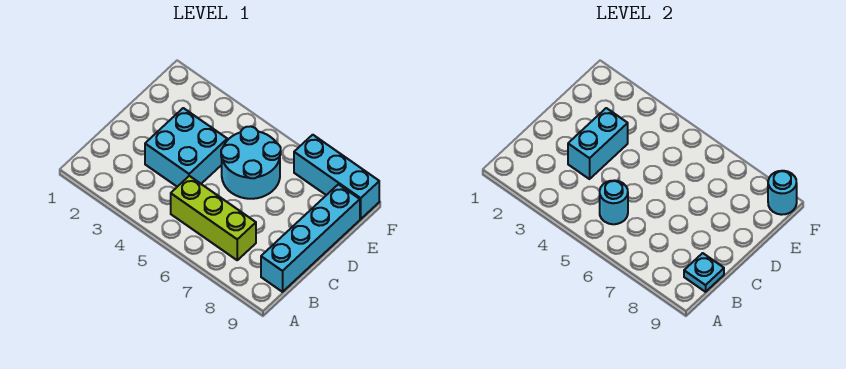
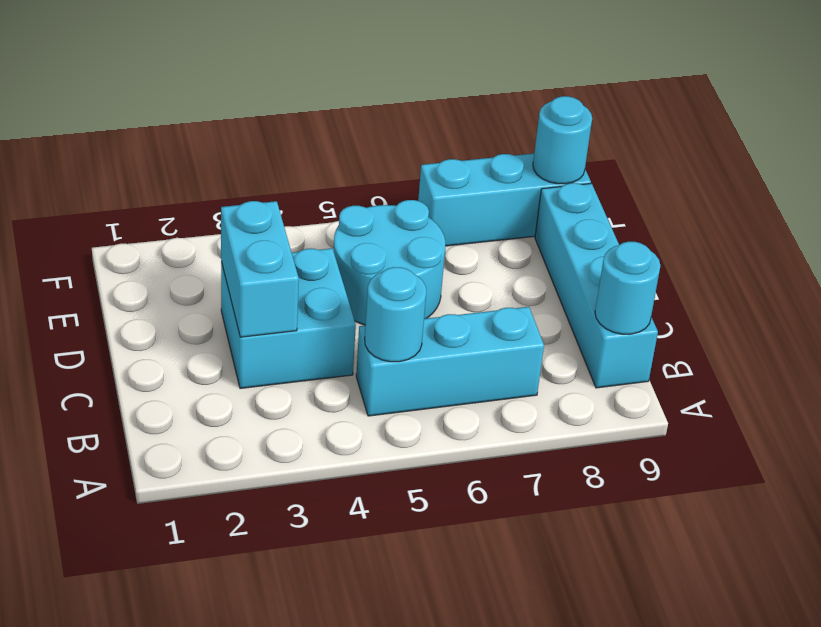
lime brick B5:B7 level 1 -> cyan brick B5:B7 level 1
cyan plate B9 level 2 -> cyan round brick B9 level 2

